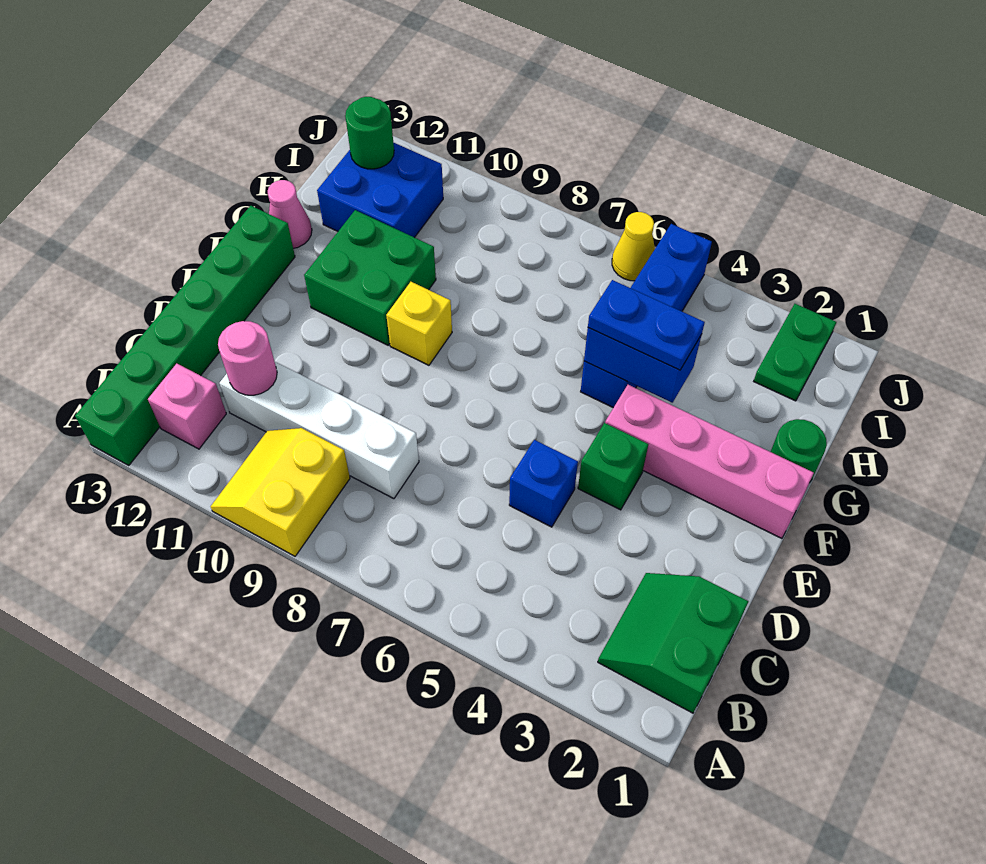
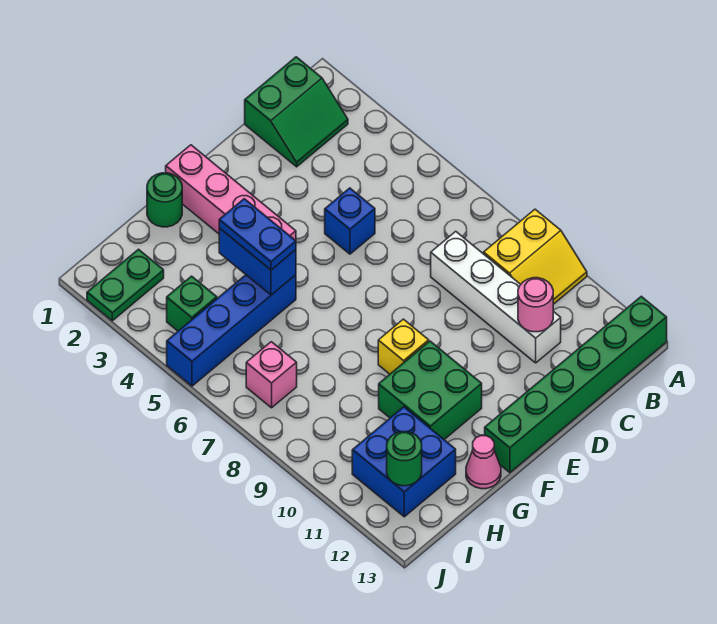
pink brick B12 level 1 -> pink brick I7 level 1
green brick E4 level 1 -> green brick I4 level 1
yellow cone J6 level 1 -> none

